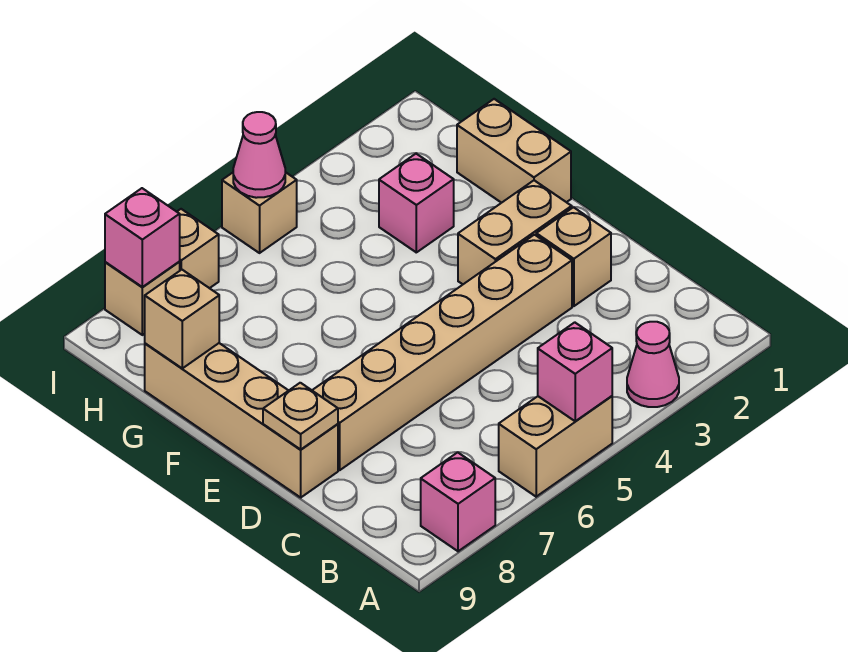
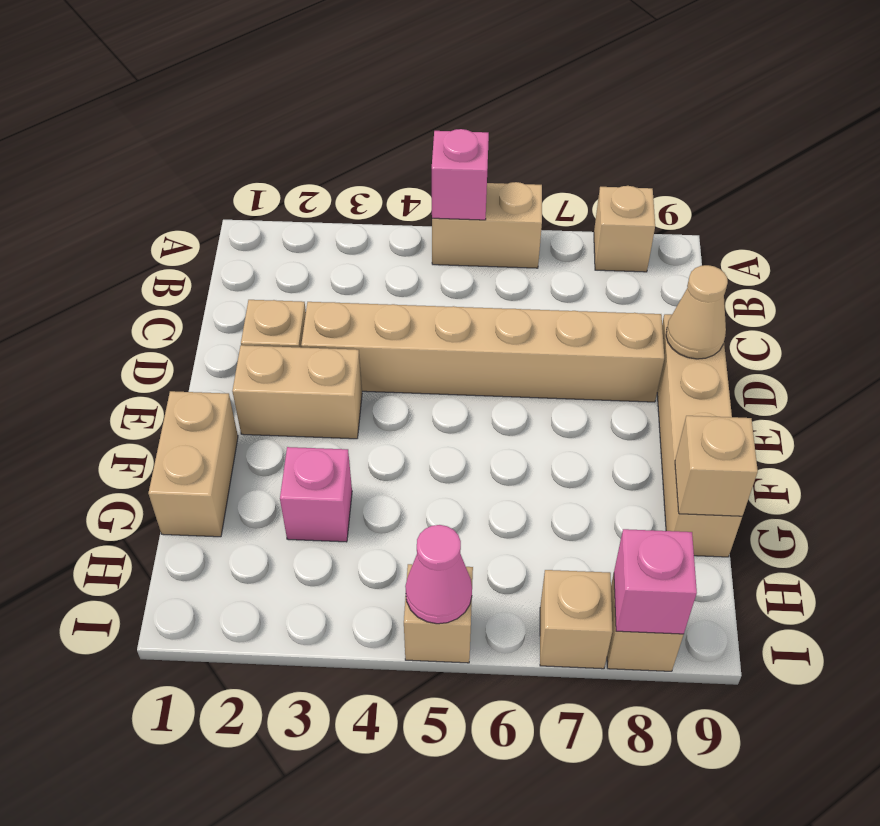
pink cone A3 level 1 -> none
pink brick A8 level 1 -> tan brick A8 level 1
tan plate D9 level 2 -> tan cone D9 level 2

